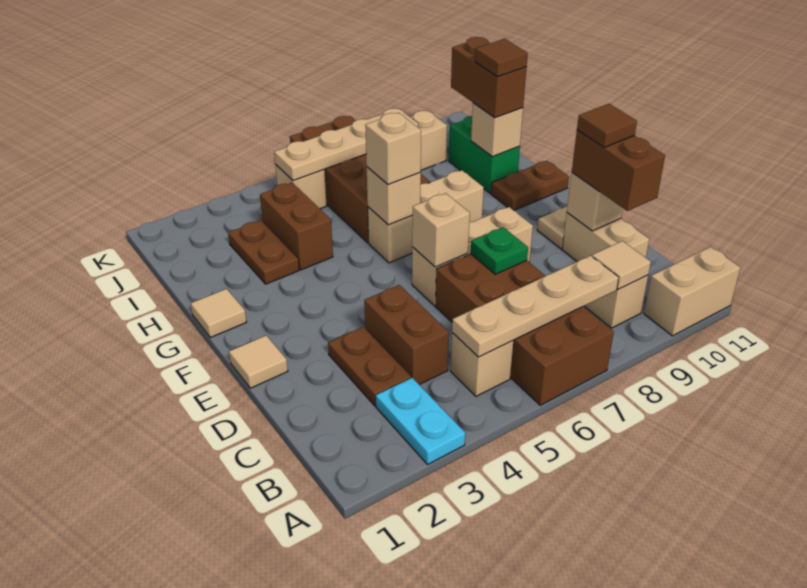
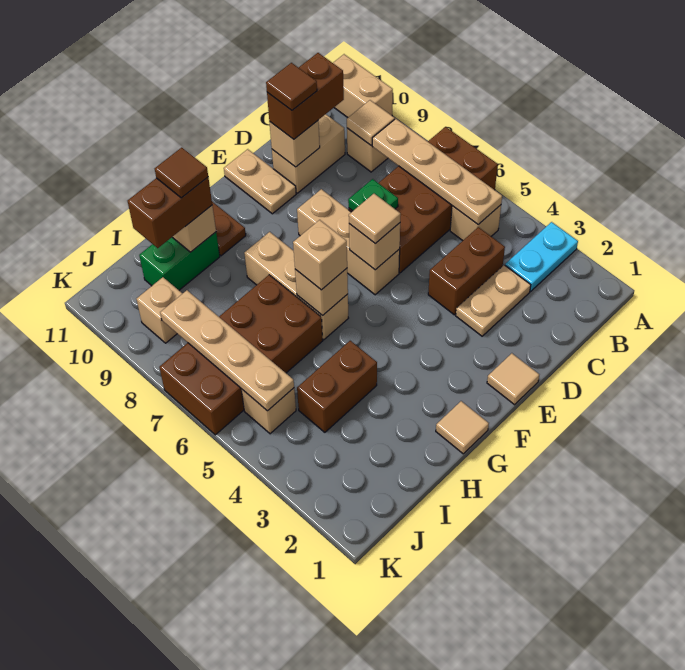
brown plate C3:D3 level 1 -> tan plate C3:D3 level 1
none -> tan tile E6 level 3
brown plate H3:I3 level 1 -> none

